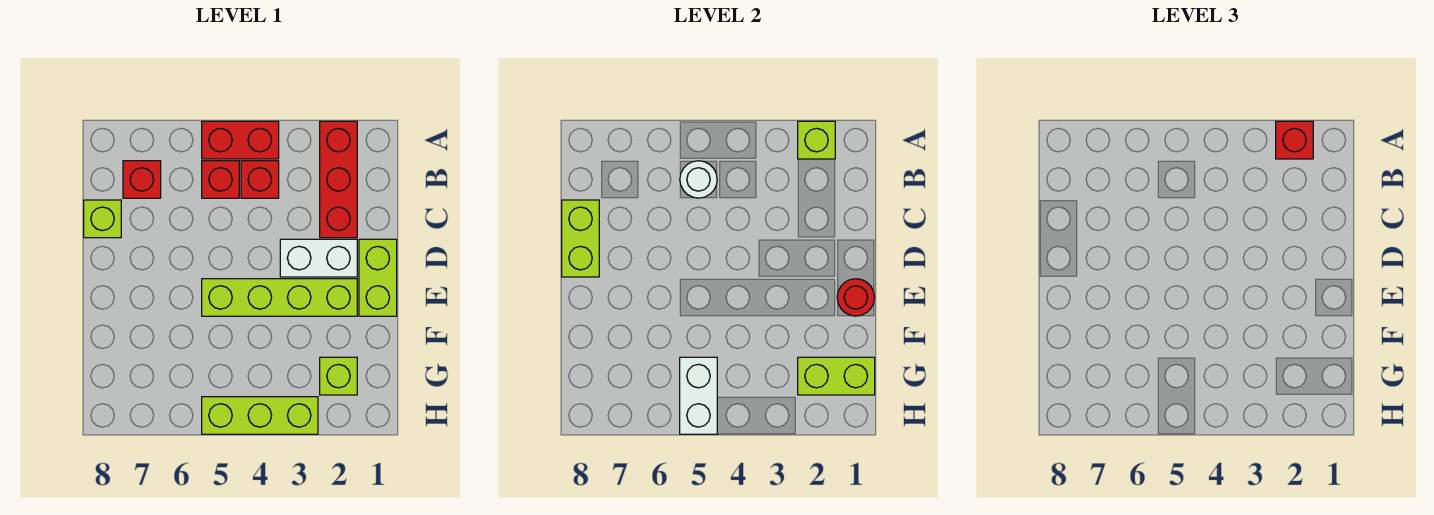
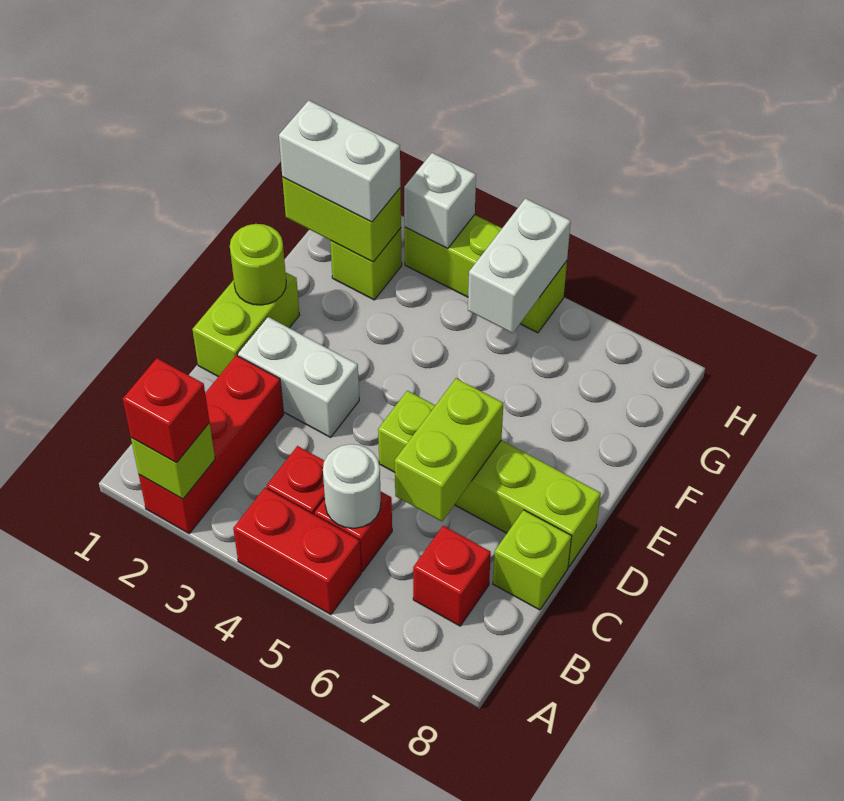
lime brick C8:D8 level 2 -> lime brick C6:D6 level 2
red round brick E1 level 2 -> lime round brick E1 level 2
lime brick E2:E5 level 1 -> lime brick D5:D8 level 1
none -> white brick G1:G2 level 3
none -> white brick H3 level 2

